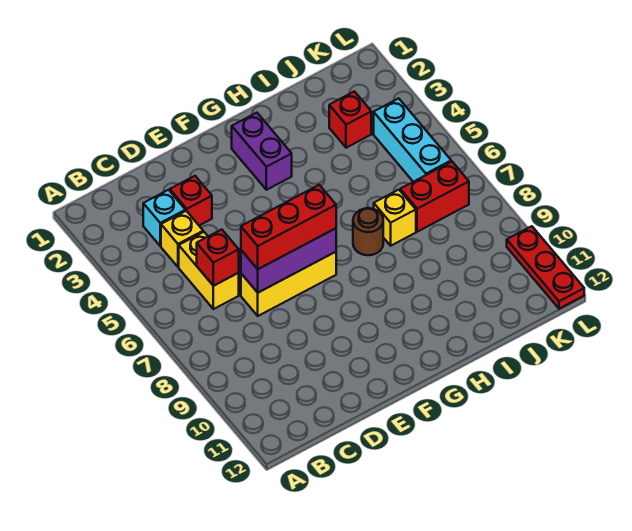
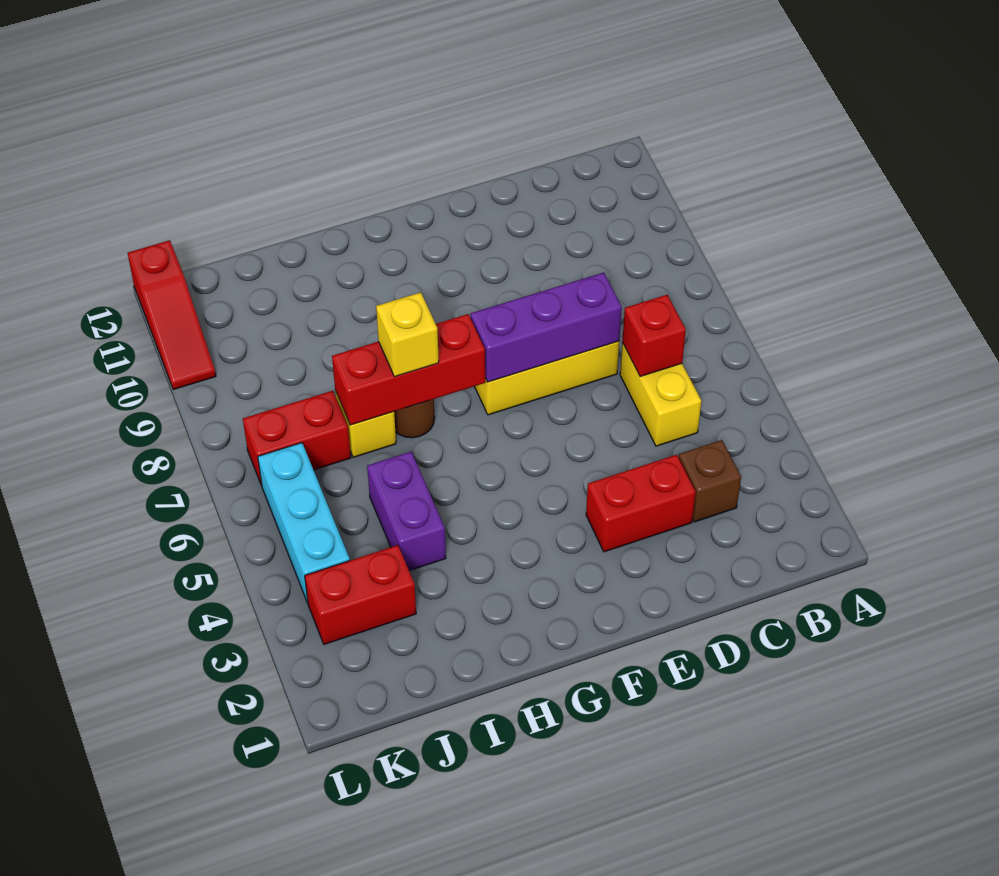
cyan brick C3 level 1 -> brown brick C3 level 1
yellow brick C4 level 1 -> yellow brick H7 level 3
red brick D3 level 1 -> red brick D3:E3 level 1
red brick D7:F7 level 3 -> red brick G7:I7 level 2
purple brick G2:G3 level 1 -> purple brick I4:I5 level 1
red brick J3 level 1 -> red brick J3:K3 level 1
red plate L10:L12 level 1 -> red slope L10:L12 level 1 top 12

